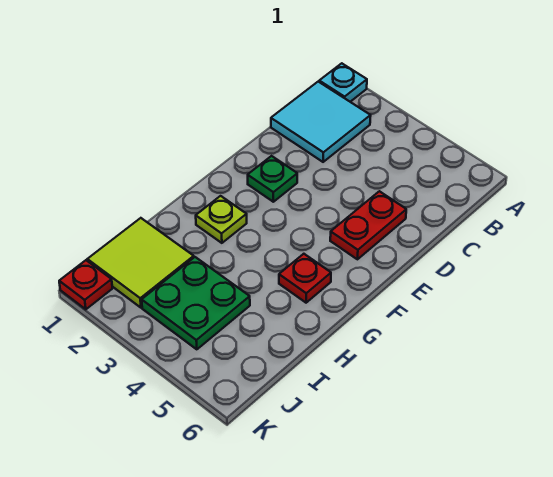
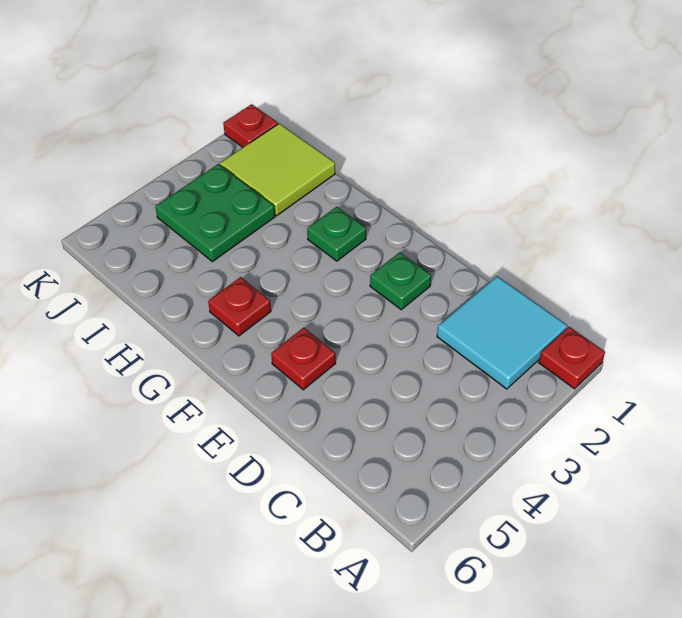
cyan plate A1 level 1 -> red plate A1 level 1
red plate D5:E5 level 1 -> red plate E5 level 1
lime plate G2 level 1 -> green plate G2 level 1

